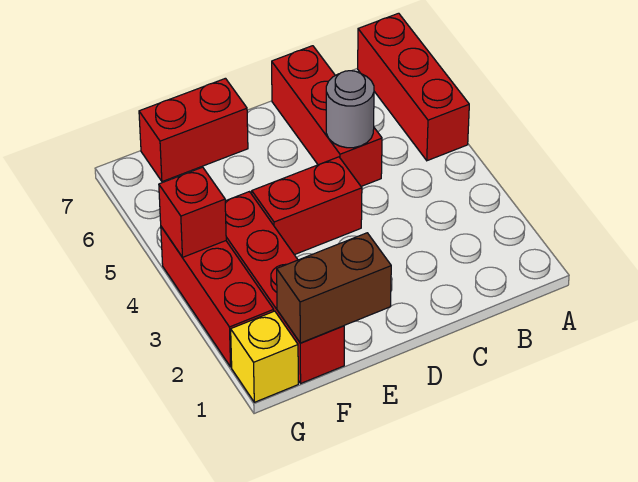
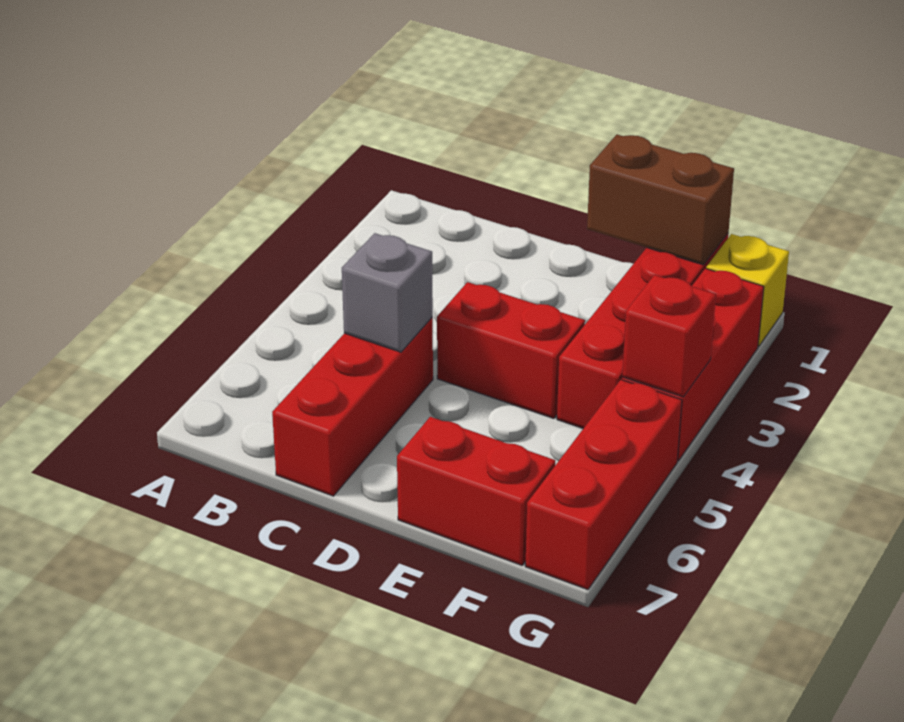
red brick A5:A7 level 1 -> red brick G5:G7 level 1
grey round brick C5 level 2 -> grey brick C5 level 2

